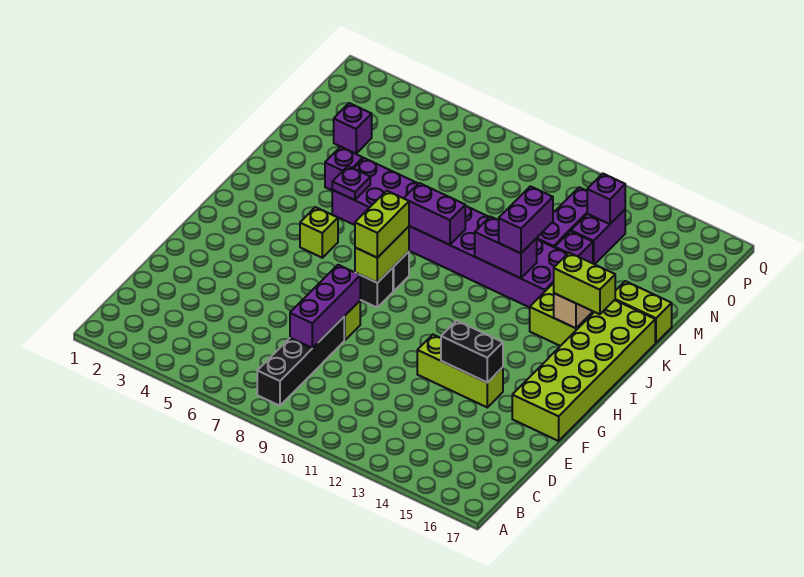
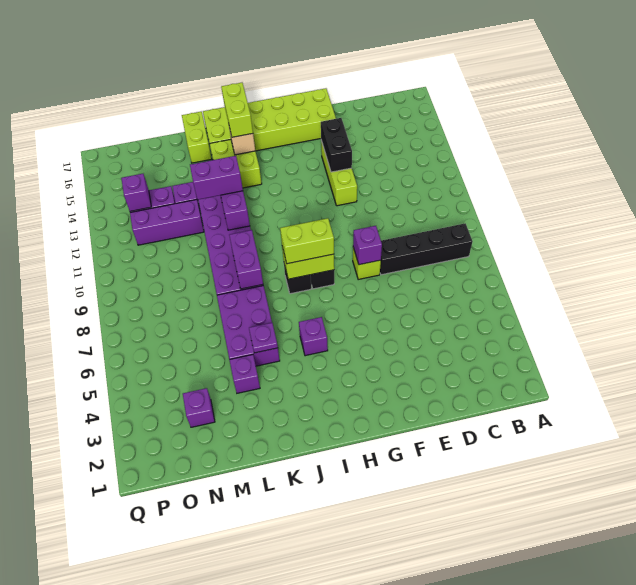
purple brick D8:F8 level 2 -> purple brick F8 level 2
lime brick I5 level 1 -> purple brick I5 level 1

